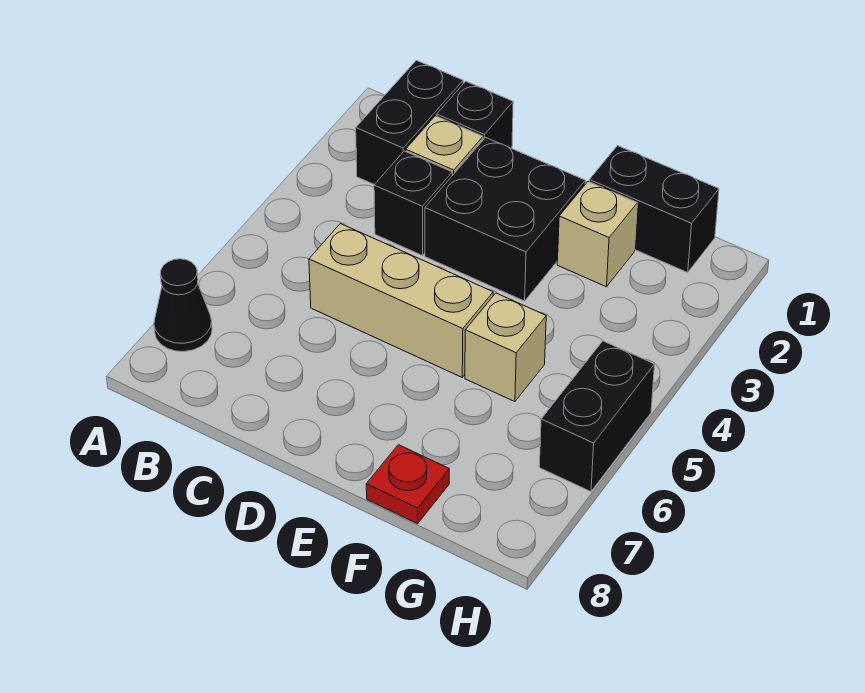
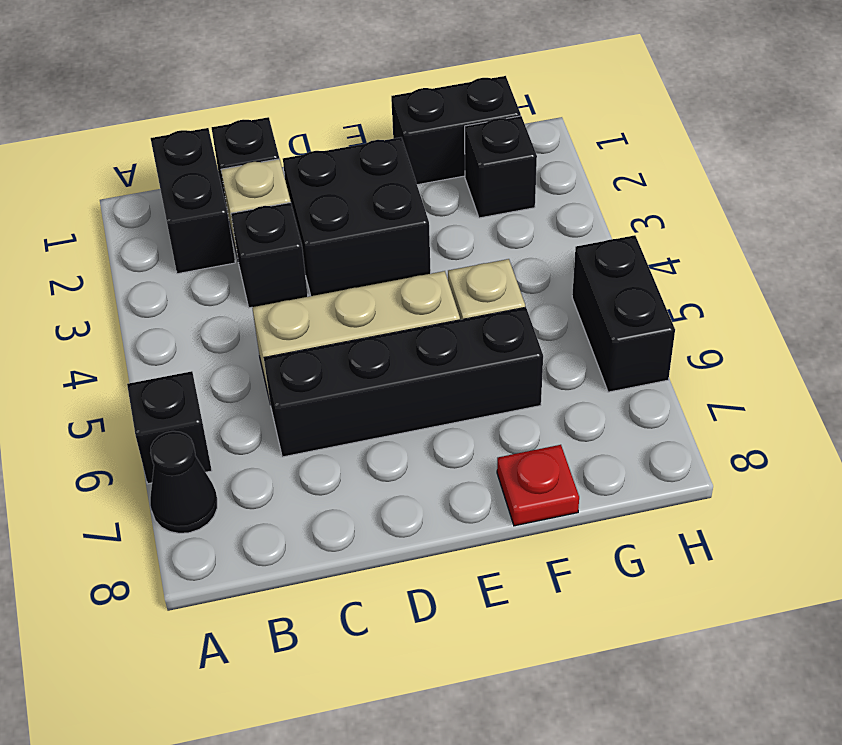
none -> black brick A6 level 1
none -> black brick C6:F6 level 1
tan brick F2 level 1 -> none
none -> black brick G2 level 1

